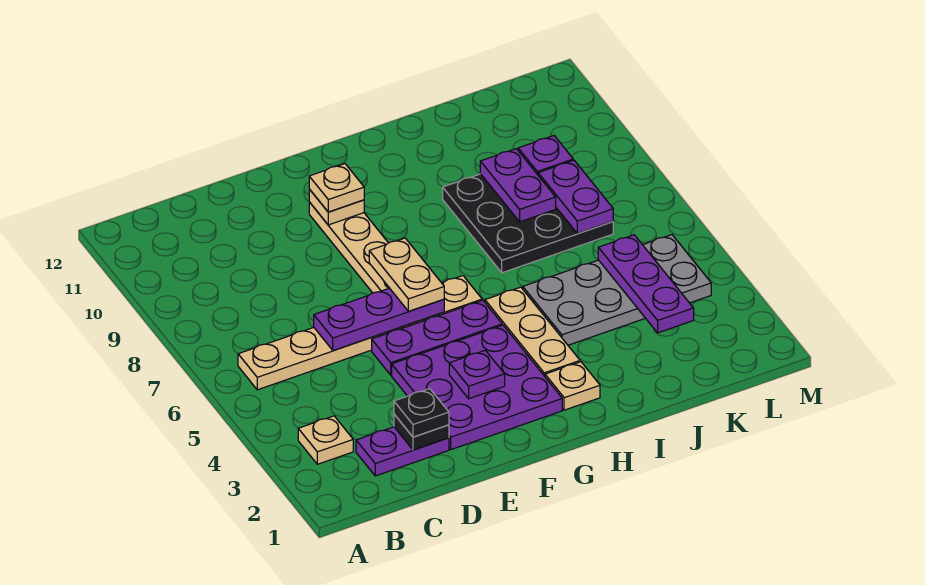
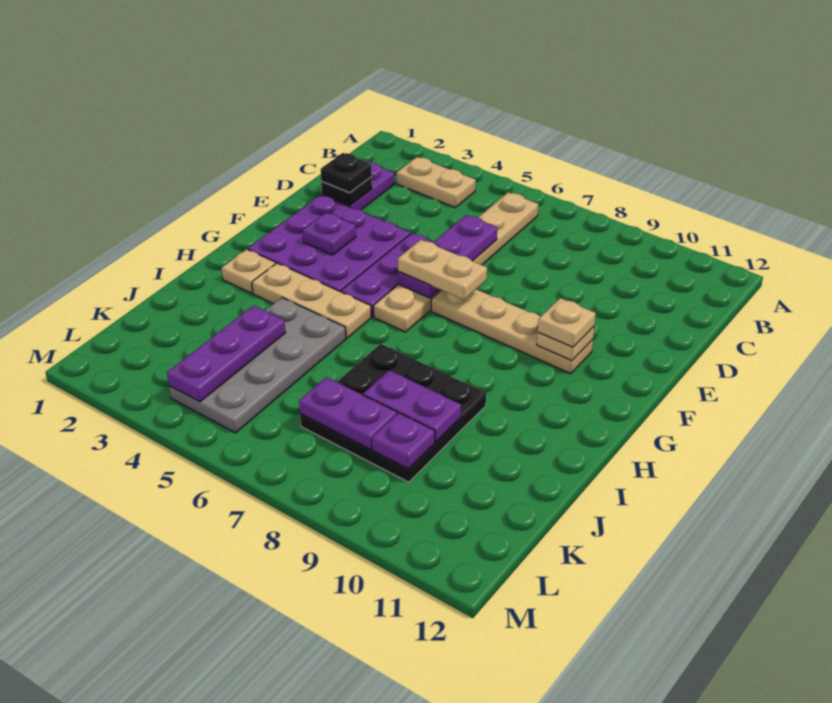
tan plate B3 level 1 -> tan plate B3:B4 level 1
purple plate K3:K5 level 2 -> purple plate J4:L4 level 2

